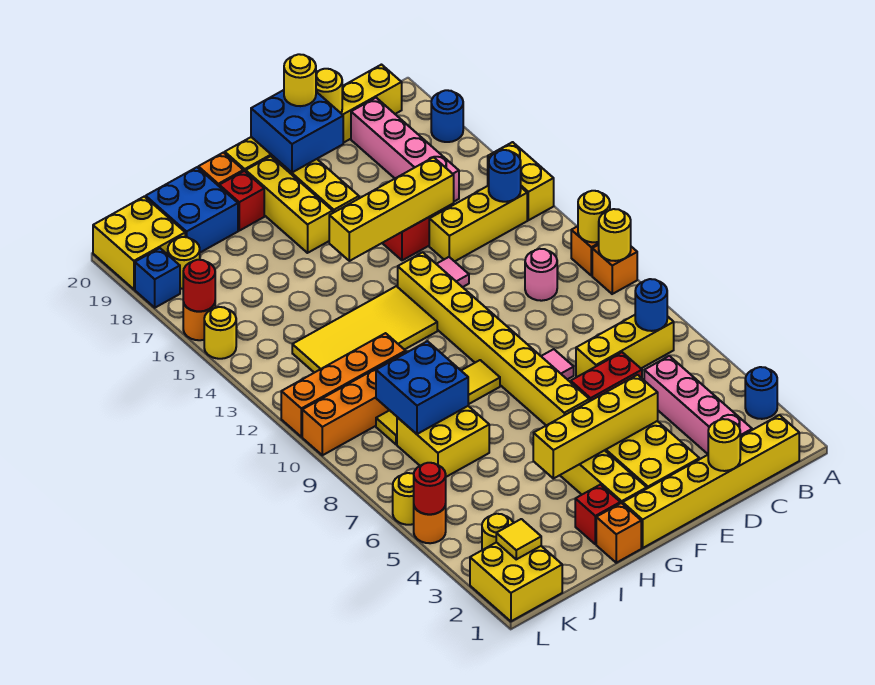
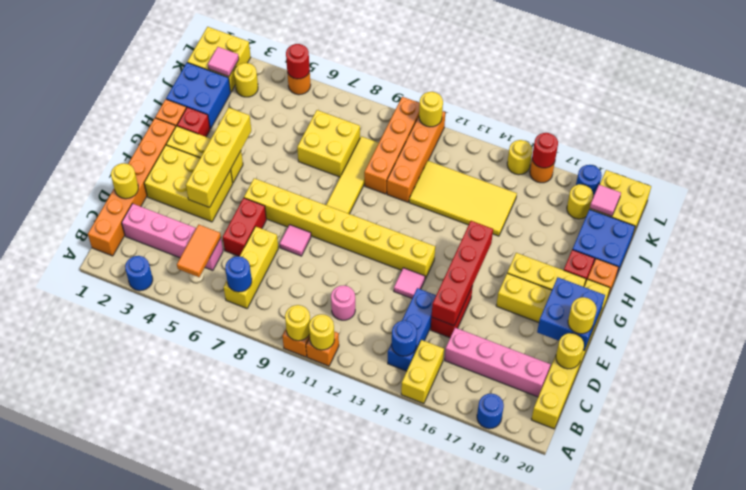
yellow brick A14:A15 level 1 -> yellow brick A15:B15 level 1
yellow brick B1:G1 level 1 -> orange brick B1:G1 level 1
none -> orange tile B5:C5 level 2
yellow brick B14:D14 level 1 -> blue brick B14:D14 level 1
yellow brick D15:G15 level 2 -> red brick D15:G15 level 2
yellow tile G12:J13 level 1 -> yellow tile I12:J15 level 1
blue brick I8:J9 level 2 -> blue brick I1:J2 level 1
yellow tile K2 level 2 -> pink tile K2 level 2
none -> pink tile K19 level 2
yellow round brick L6 level 1 -> yellow round brick L11 level 2
blue brick L18 level 1 -> blue round brick L18 level 1

